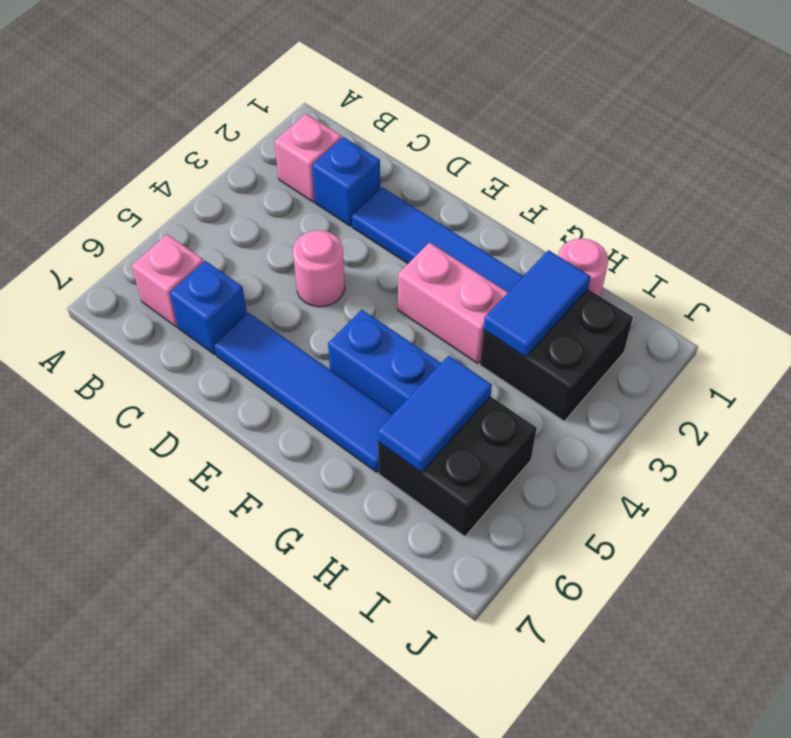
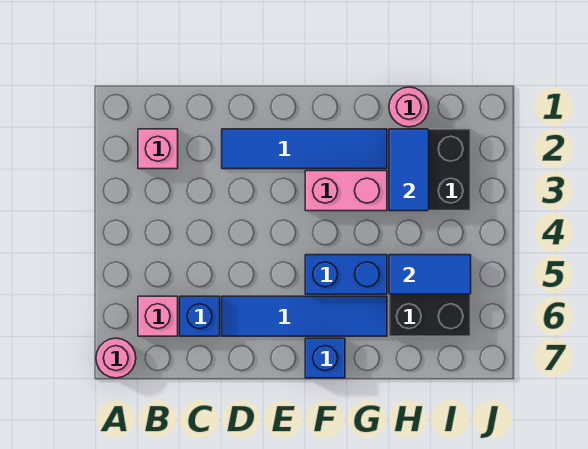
blue brick C2 level 1 -> blue brick F7 level 1
pink round brick D4 level 1 -> pink round brick A7 level 1
blue tile H5:H6 level 2 -> blue tile H5:I5 level 2

